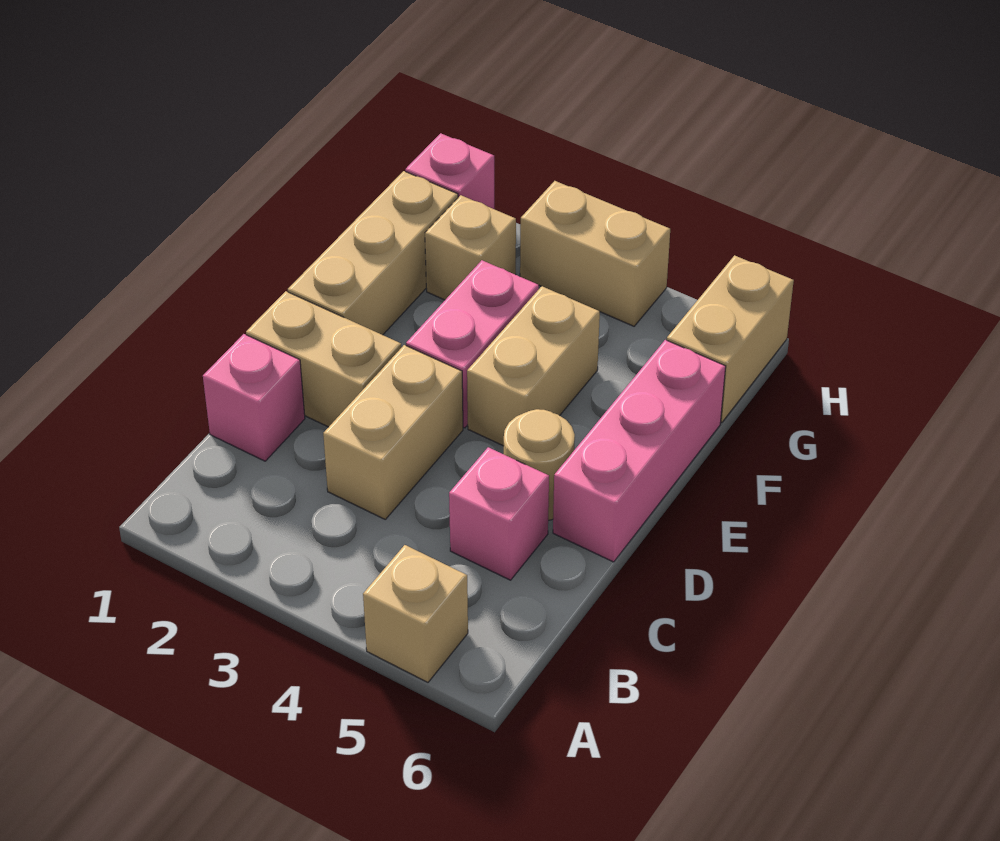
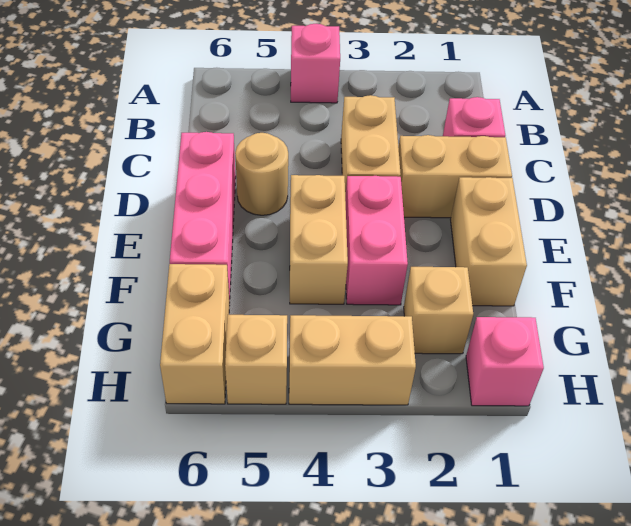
tan brick A5 level 1 -> tan brick H5 level 1
pink brick C5 level 1 -> pink brick A4 level 1
tan brick E1:G1 level 1 -> tan brick E1:F1 level 1

